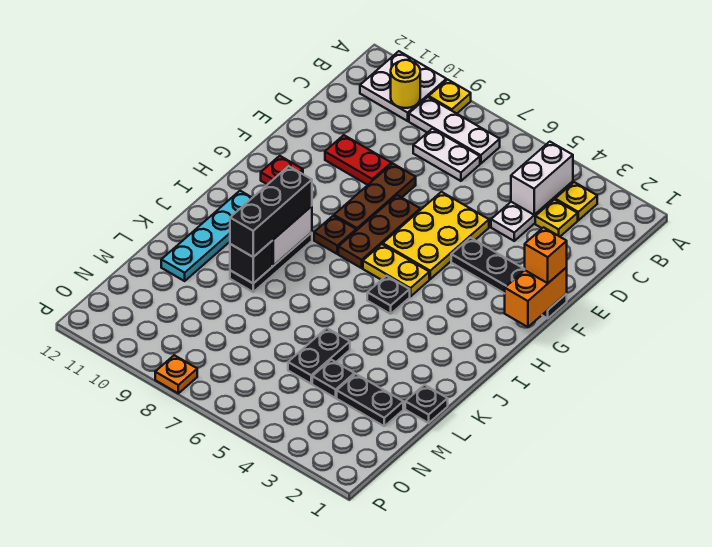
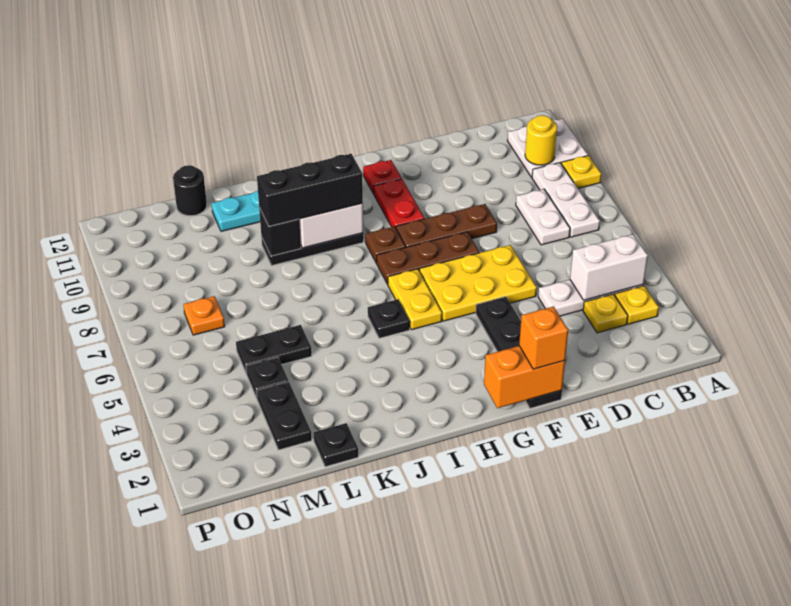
red plate E9:E10 level 1 -> red plate G9:G10 level 1
none -> black round brick M12 level 1
orange plate P8 level 1 -> orange plate N7 level 1

